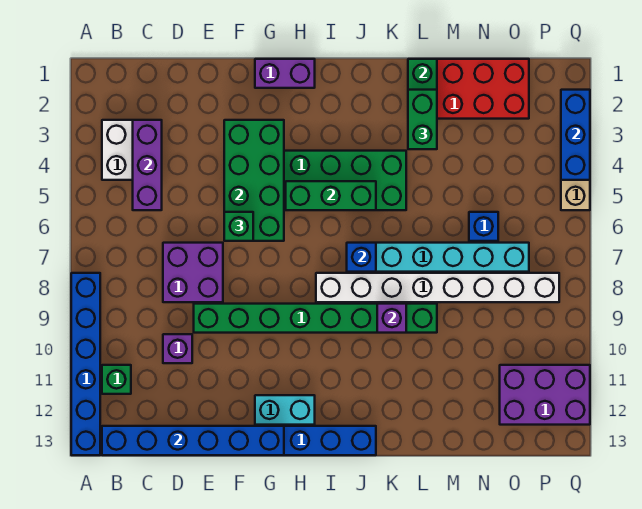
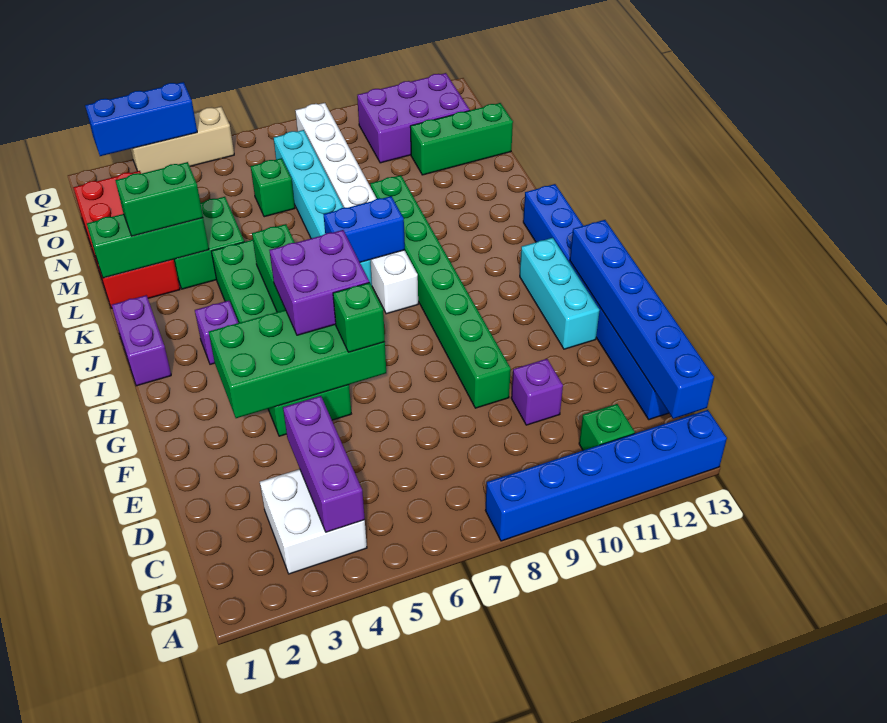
purple brick C3:C5 level 2 -> purple brick B4:D4 level 2
purple brick D7:E8 level 1 -> purple brick G5:H6 level 3
purple brick G1:H1 level 1 -> purple brick I1:J1 level 1
cyan brick G12:H12 level 1 -> cyan brick F12:H12 level 1
blue brick J7 level 2 -> blue brick J7:J8 level 2
purple brick K9 level 2 -> purple brick I3 level 1
none -> green brick L3:M4 level 1
blue brick N6 level 1 -> green brick N6 level 1
none -> green brick N11:N13 level 1
purple brick O11:Q12 level 1 -> purple brick O10:P12 level 1

